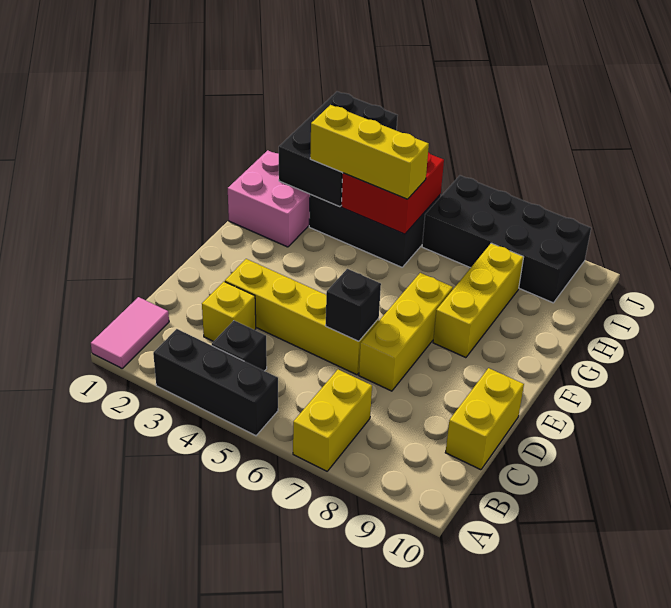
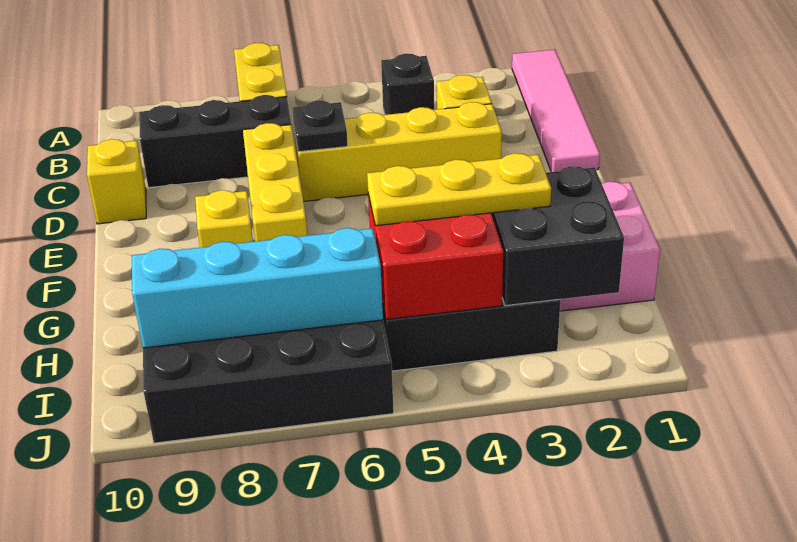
pink tile A1:B1 level 1 -> pink tile A1:D1 level 1
black brick A3:A5 level 1 -> black brick C7:C9 level 1
yellow brick C10:D10 level 1 -> yellow brick D10 level 1
black brick D6 level 2 -> black plate D6 level 2
yellow brick F8:H8 level 1 -> yellow brick F8 level 1
black brick H2:J3 level 2 -> black brick H2:I3 level 2
yellow brick H3:H5 level 3 -> yellow plate H3:H5 level 3
none -> cyan brick I6:I9 level 2

